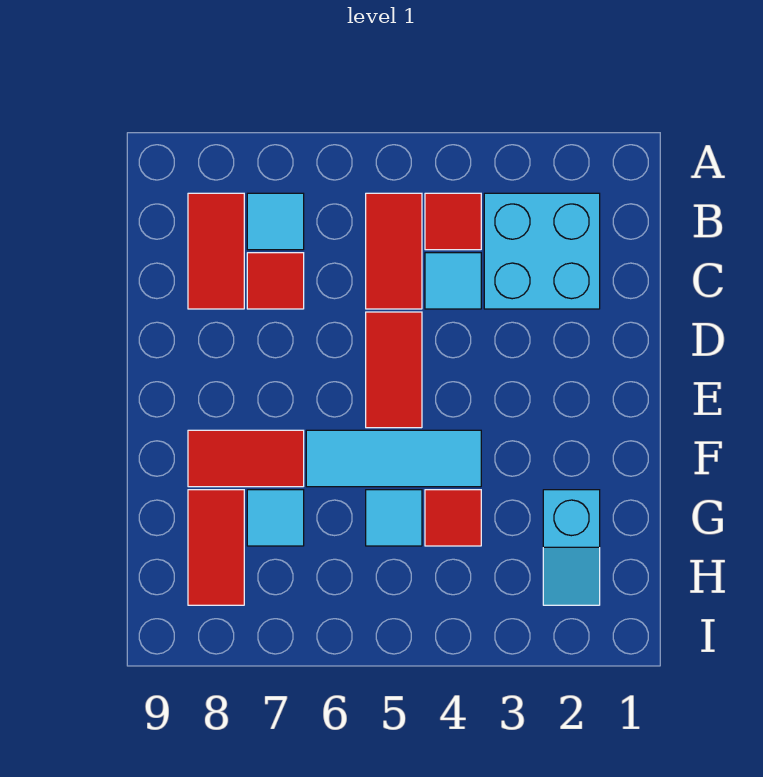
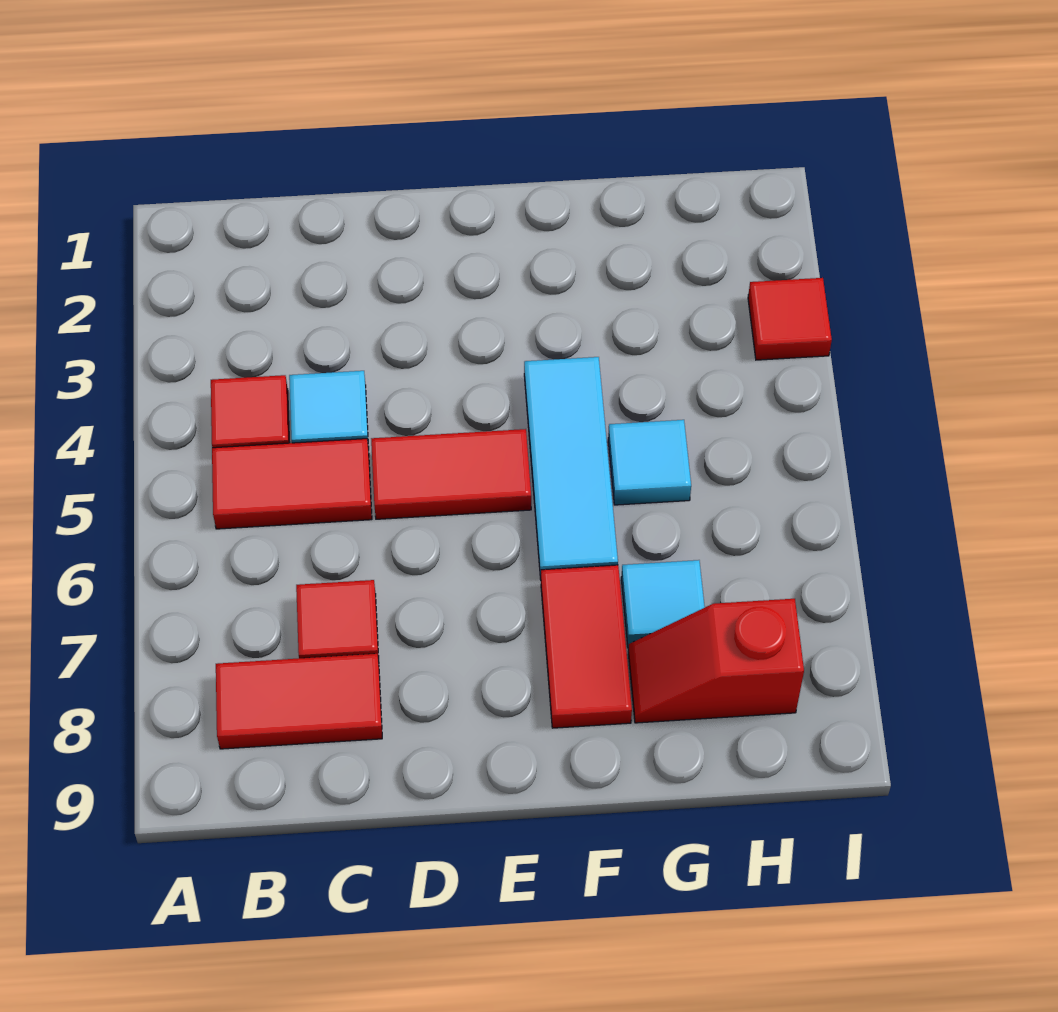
cyan brick B2:C3 level 1 -> none
cyan tile B7 level 1 -> none
cyan slope G2:H2 level 1 top G -> none
red tile G4 level 1 -> red tile I3 level 1
red tile G8:H8 level 1 -> red slope G8:H8 level 1 top H

